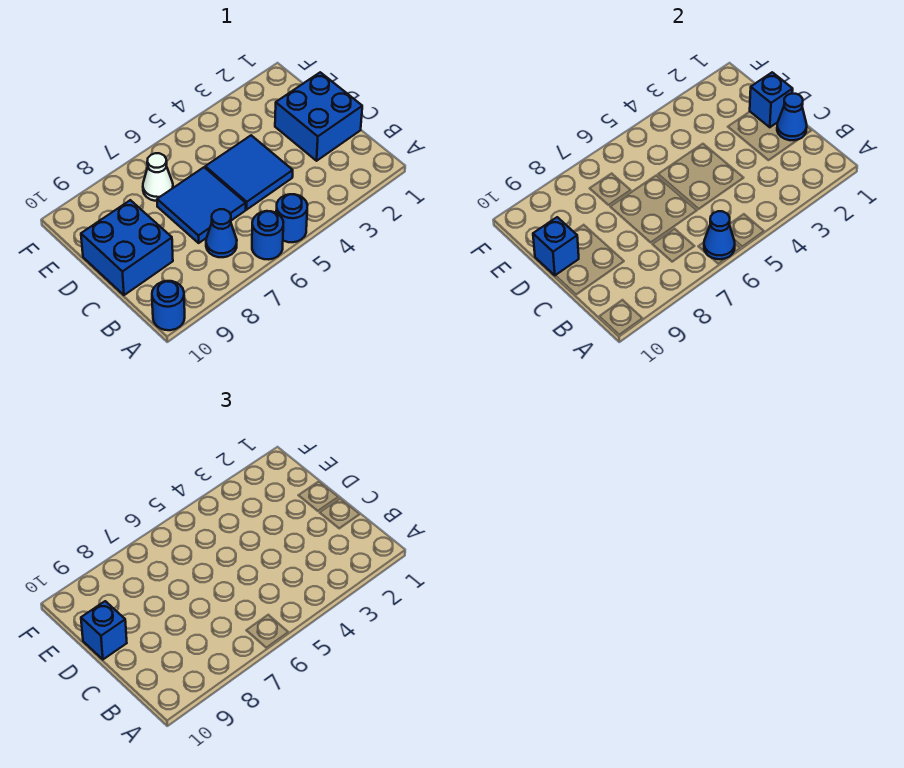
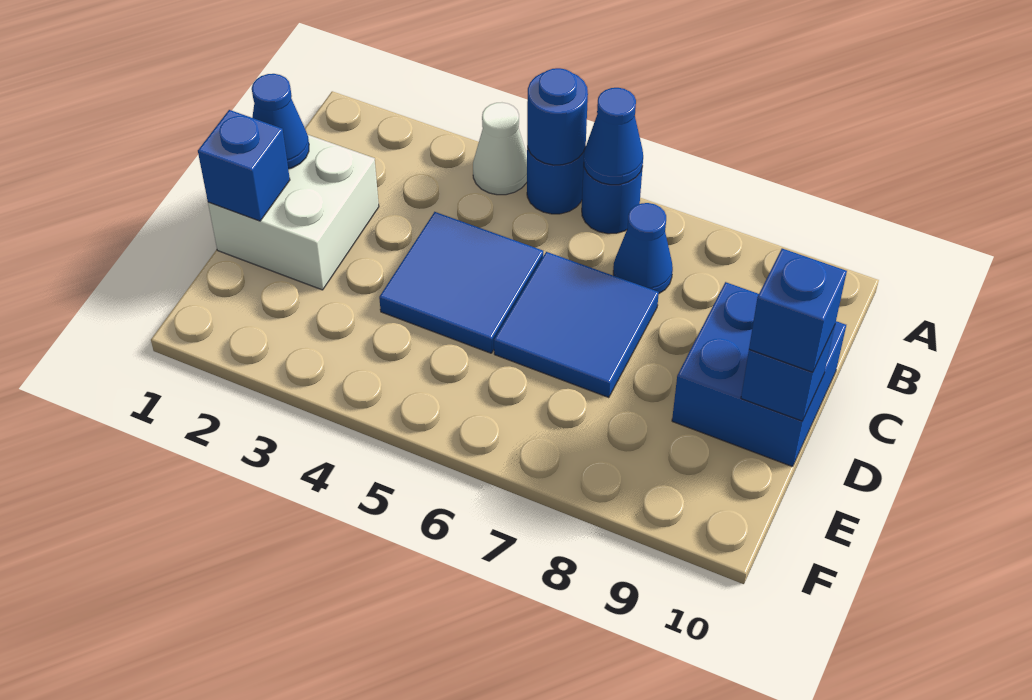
blue round brick A10 level 1 -> blue round brick A5 level 2
blue brick C1:D2 level 1 -> white brick C1:D2 level 1
white cone E7 level 1 -> white cone A4 level 1

